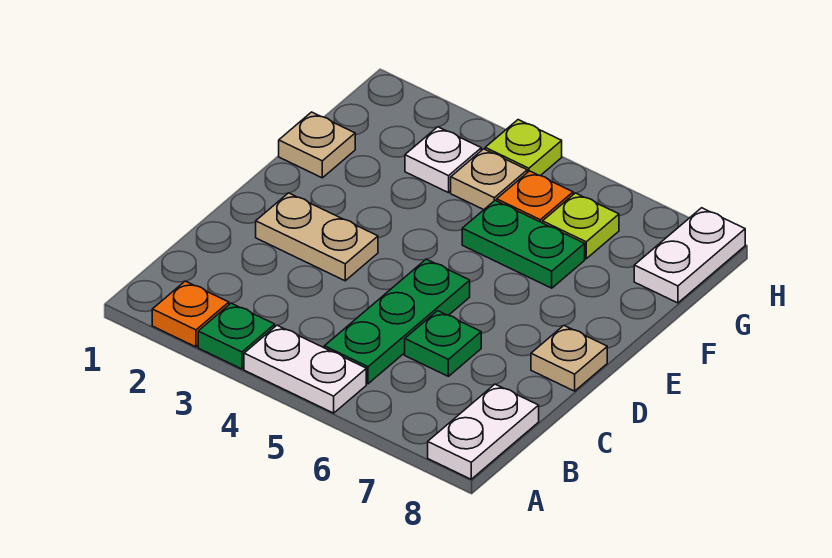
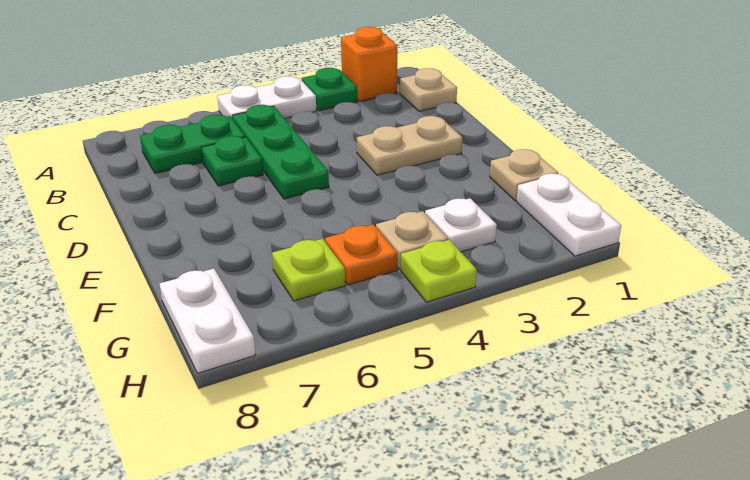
orange plate A2 level 1 -> orange brick A2 level 1
white plate A8:B8 level 1 -> white plate G1:H1 level 1
tan plate D8 level 1 -> tan plate B1 level 1
green plate F5:F6 level 1 -> green plate B6:B7 level 1

